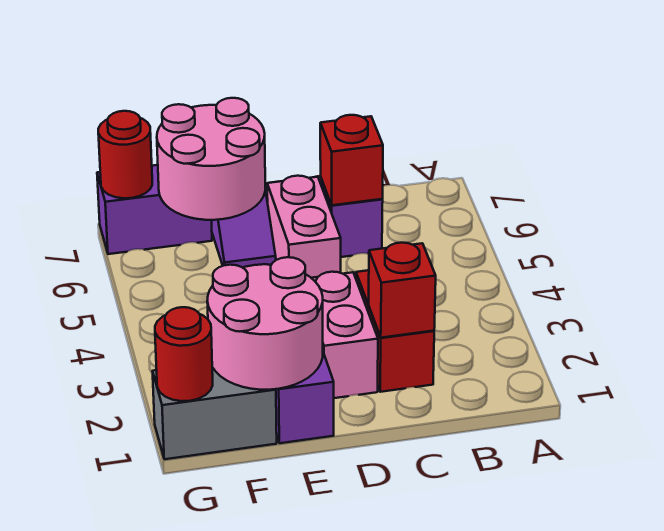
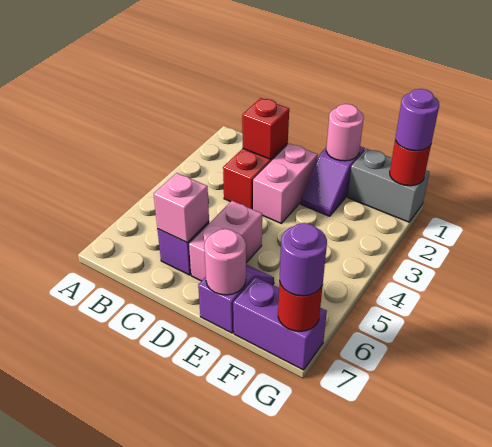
red brick C6 level 2 -> pink brick C6 level 2
pink round brick E1:F2 level 2 -> pink round brick E1 level 2
pink round brick E6:F7 level 2 -> pink round brick E7 level 2
none -> purple round brick G1 level 3
none -> purple round brick G7 level 3

